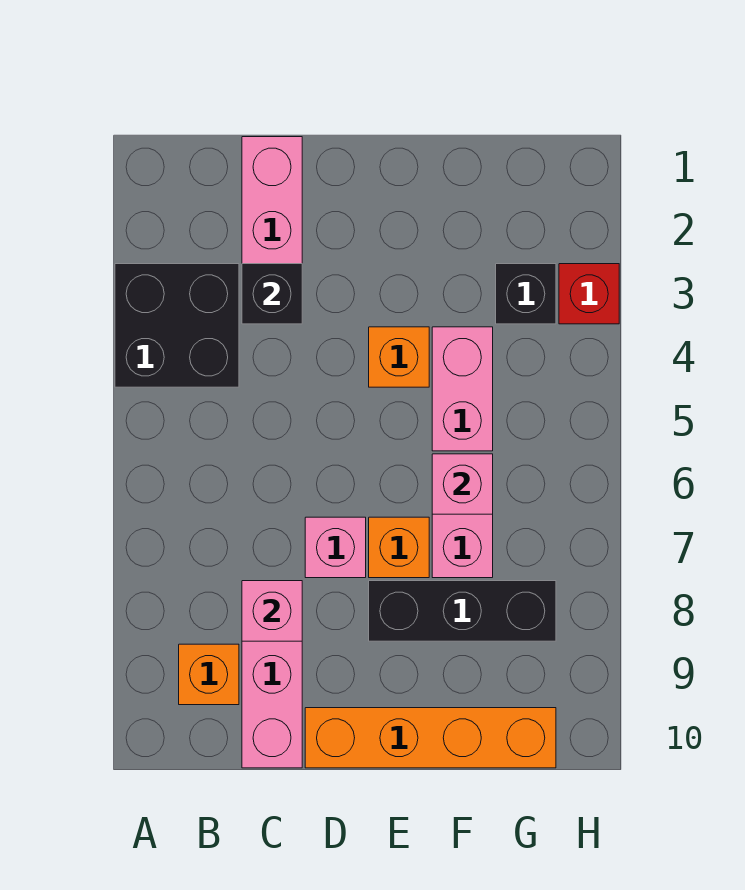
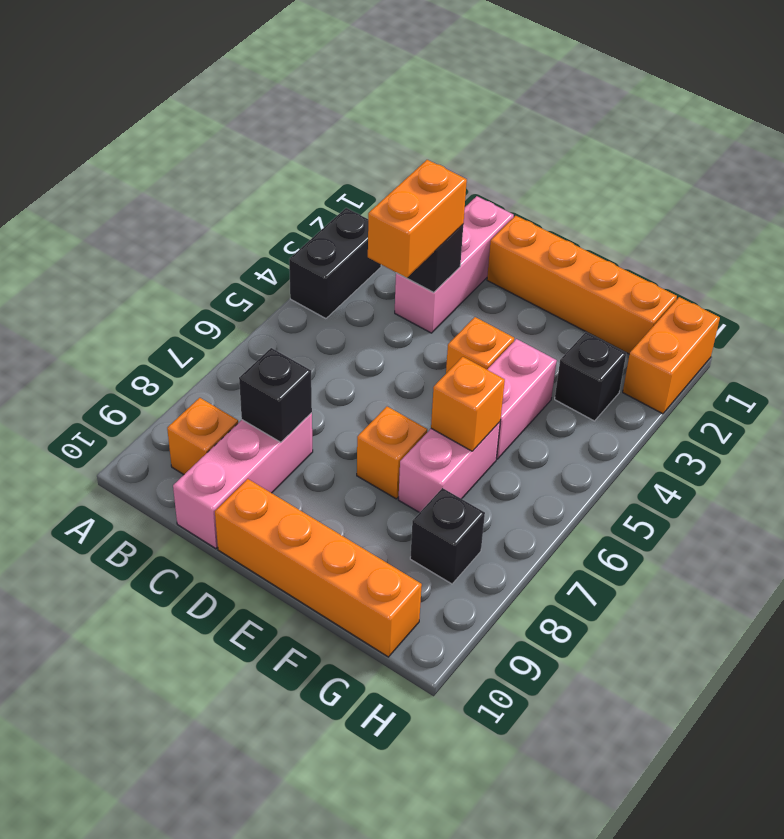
black brick A3:B4 level 1 -> black brick A3:A4 level 1
none -> orange brick C3:C4 level 3
pink brick C8 level 2 -> black brick C8 level 2
none -> orange brick D1:G1 level 1
pink brick D7 level 1 -> none
black brick E8:G8 level 1 -> black brick G8 level 1
pink brick F6 level 2 -> orange brick F6 level 2
none -> orange brick H1:H2 level 1
red brick H3 level 1 -> none

